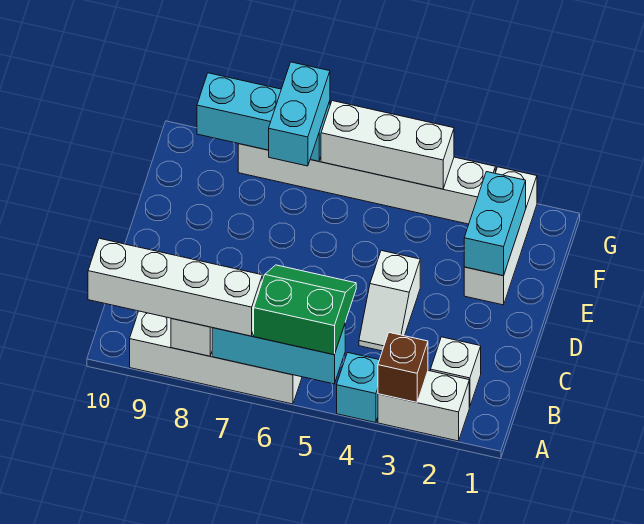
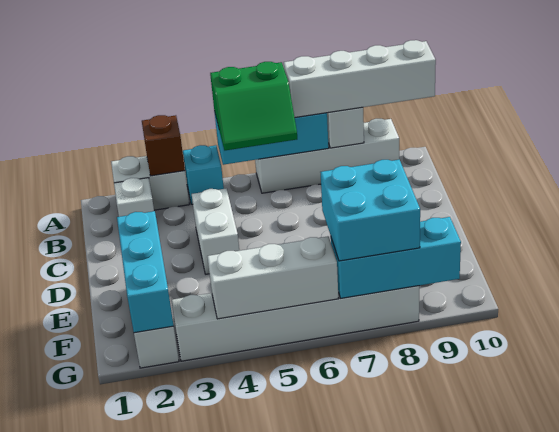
white slope C4:D4 level 1 top D -> white brick C4:D4 level 1
cyan brick E2:F2 level 2 -> cyan brick E2:G2 level 2
cyan brick F7:G7 level 3 -> cyan brick F7:G8 level 3

